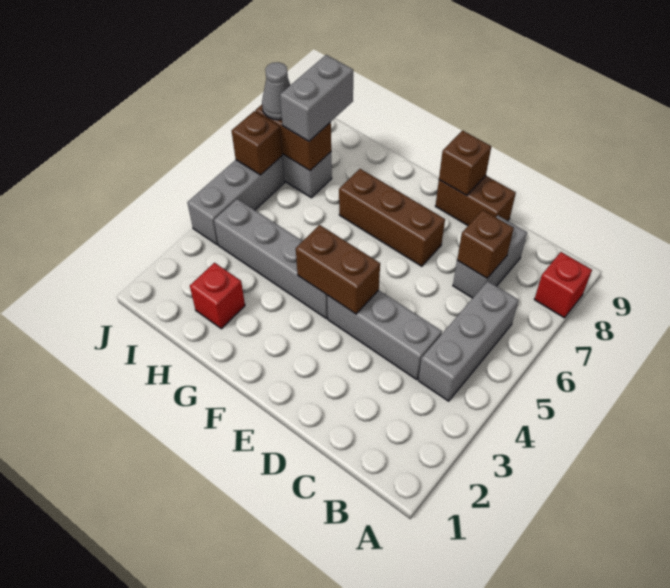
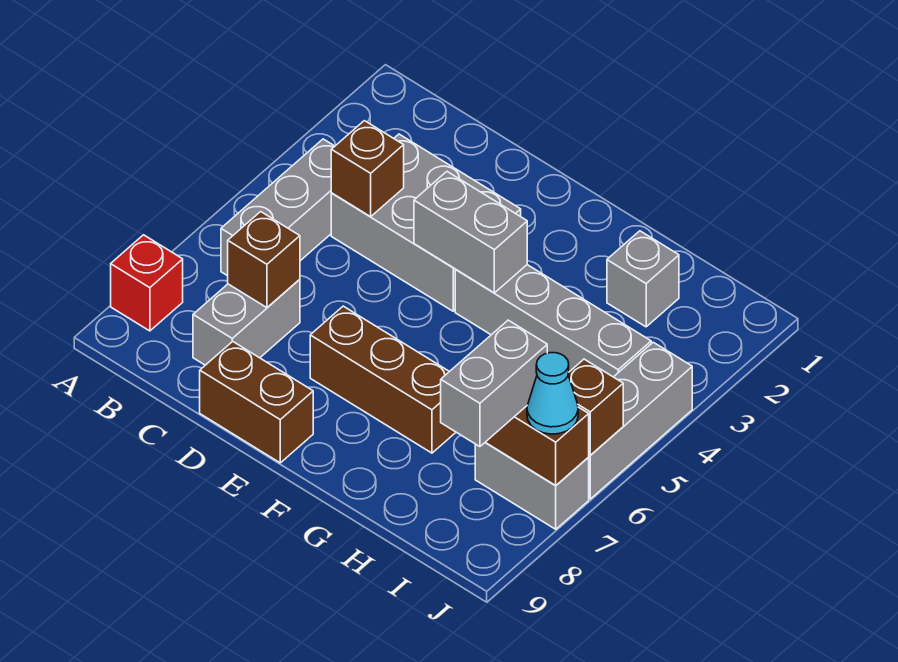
grey brick C4:E4 level 1 -> grey brick C3:E4 level 1
brown brick E4:F4 level 2 -> grey brick E4:F4 level 2
brown brick E9 level 2 -> brown brick C4 level 2
red brick H2 level 1 -> grey brick H2 level 1
grey cone J7 level 3 -> cyan cone J7 level 3

